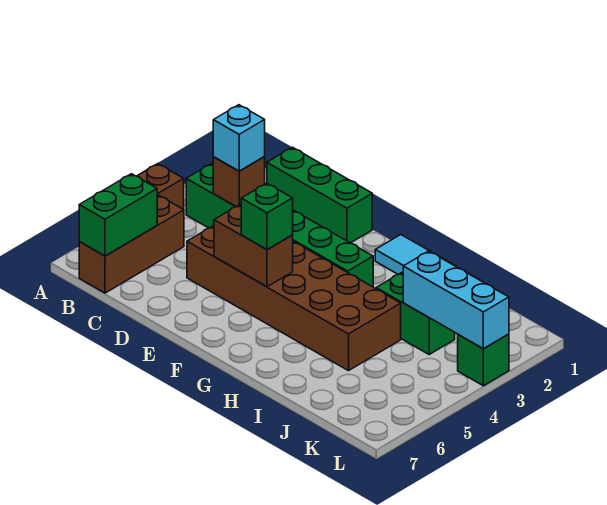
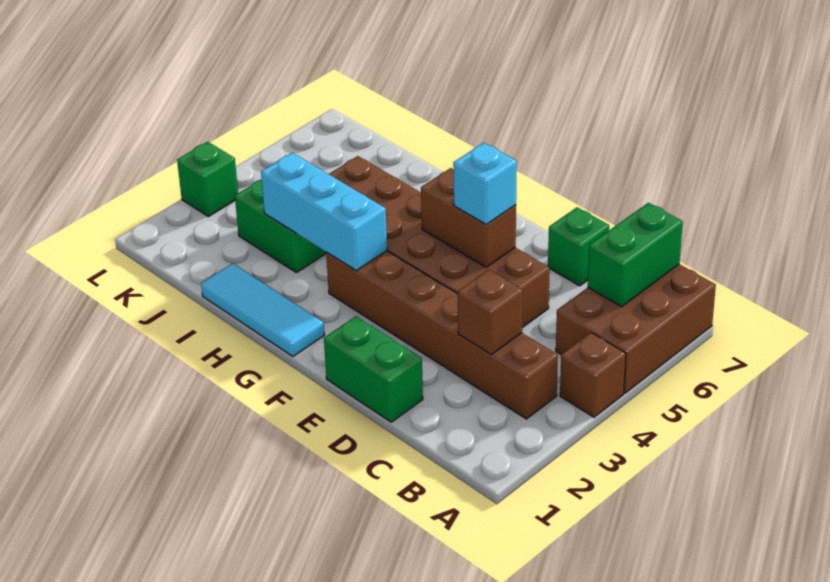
green brick B3:G3 level 1 -> brown brick B3:G3 level 1
brown brick B5:B7 level 1 -> brown brick A5:B7 level 1
green brick C1:E1 level 1 -> green brick D1:E1 level 1
cyan brick C3 level 3 -> cyan brick E5 level 3
green brick F5 level 3 -> green brick D7 level 1
cyan brick J3:L3 level 2 -> cyan brick G3:I3 level 2

